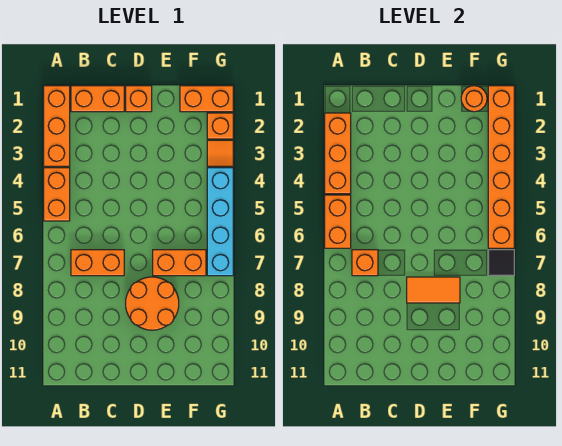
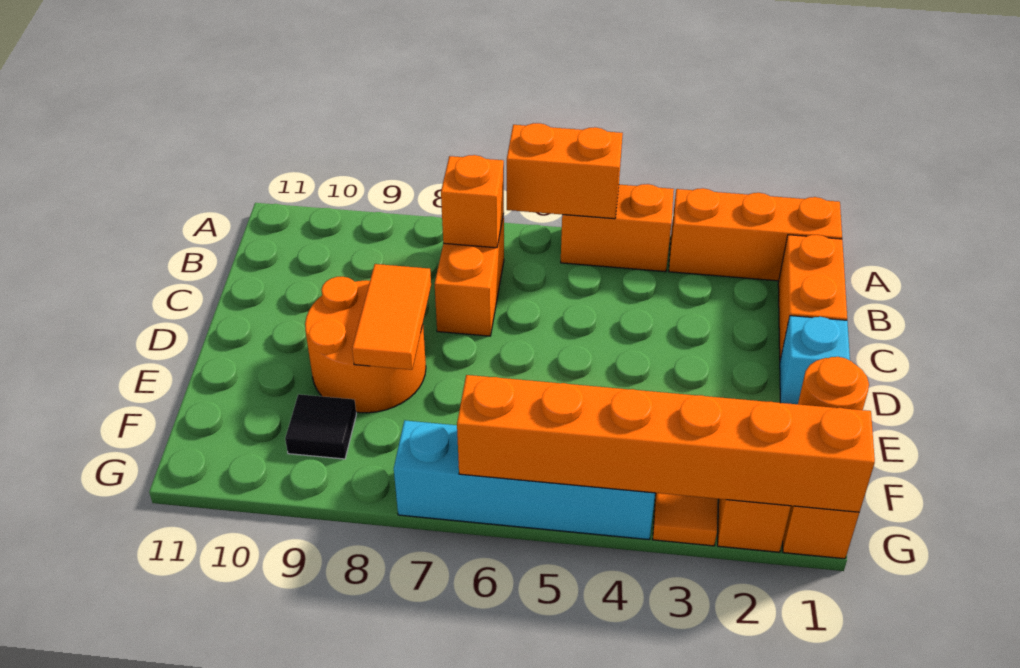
orange brick A2:A4 level 2 -> none
orange brick D1 level 1 -> cyan brick D1 level 1
orange brick E7:F7 level 1 -> none
black tile G7 level 2 -> black tile F9 level 1

